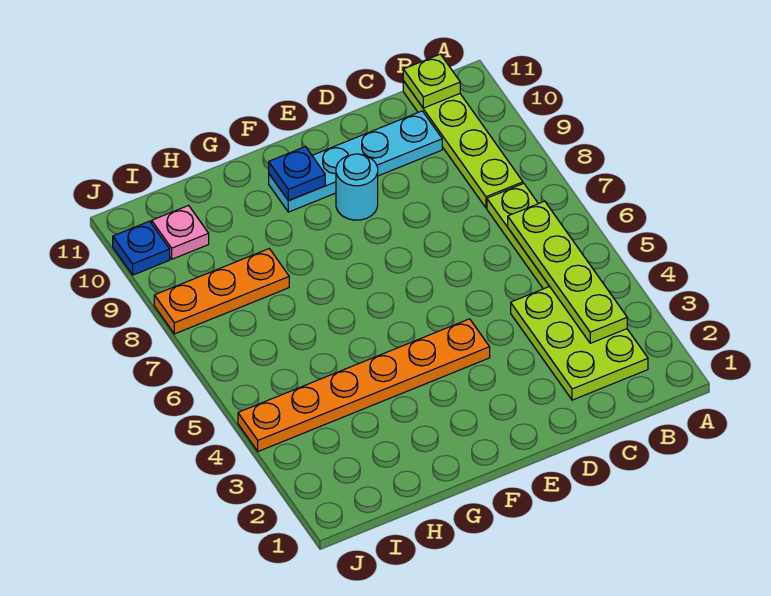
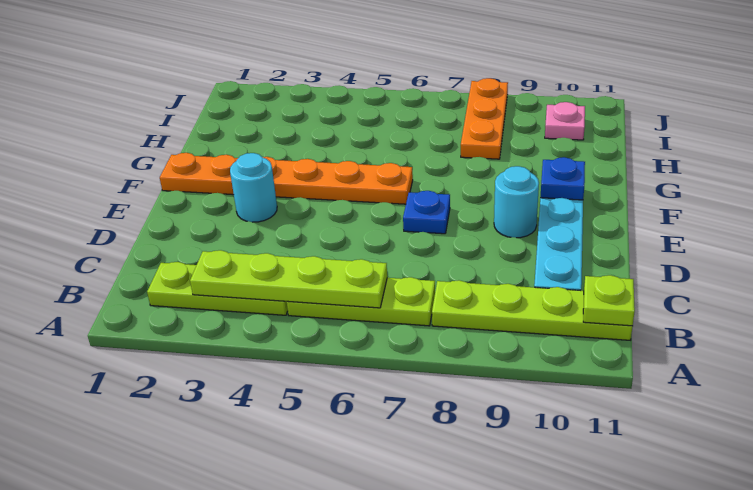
lime plate B2:C4 level 1 -> lime plate B2:B4 level 1
none -> cyan round brick E3 level 1
orange plate E4:J4 level 1 -> orange plate F1:F6 level 1
blue plate J10 level 1 -> blue plate E7 level 1

